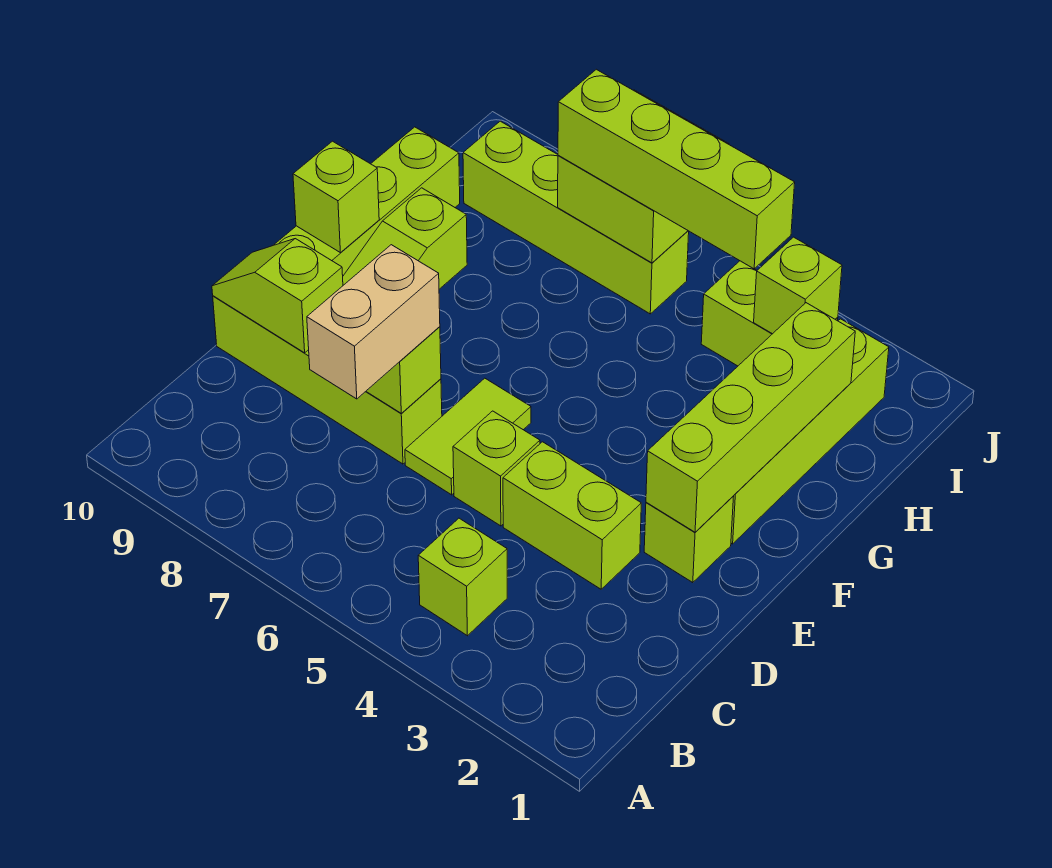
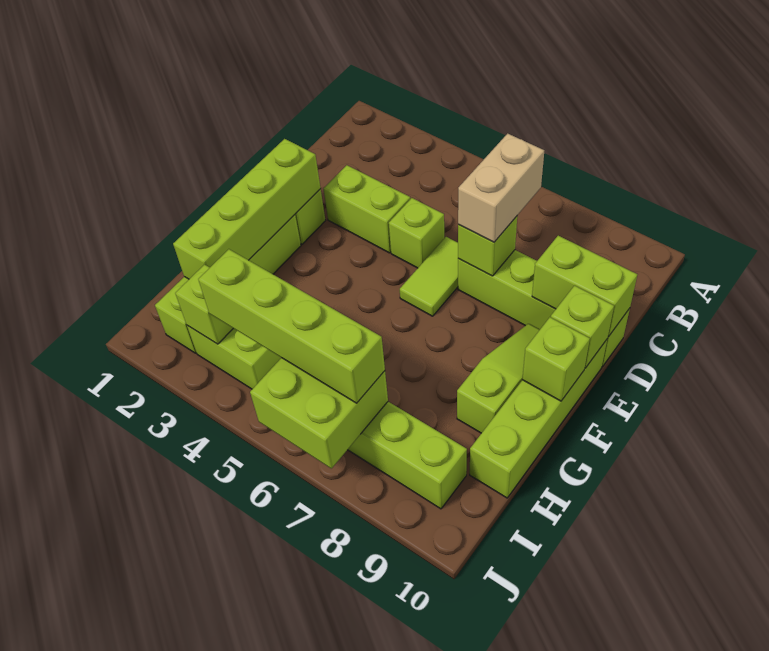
lime brick B4 level 1 -> lime brick E10 level 2
lime slope D9:D10 level 2 top 9 -> lime brick D9:D10 level 2

